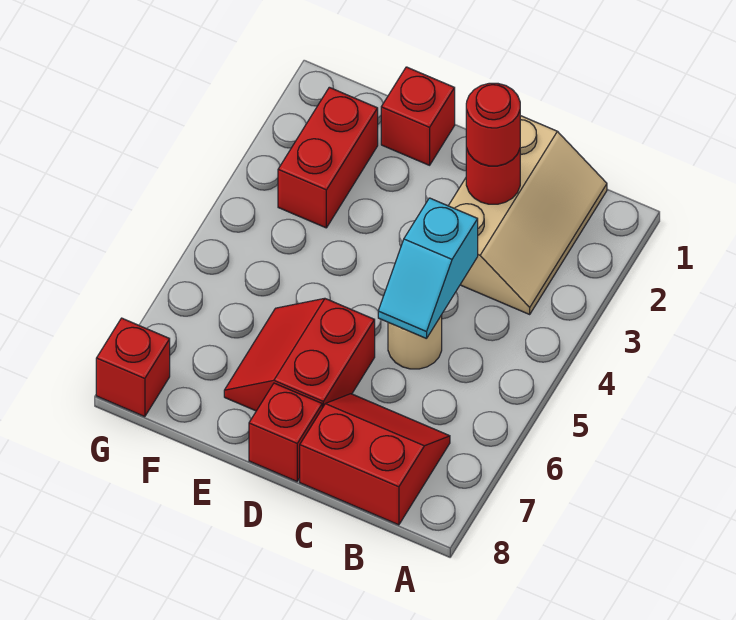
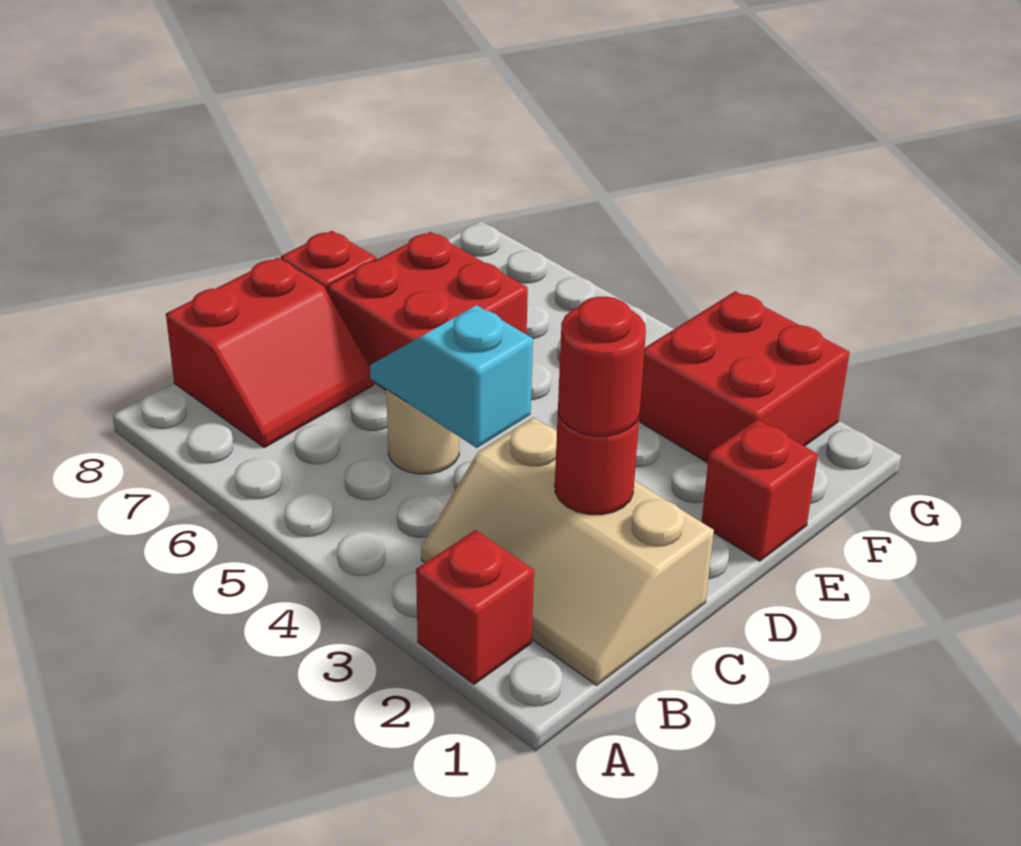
red slope D6:E7 level 1 top D -> red brick D6:E7 level 1
red brick F2:F3 level 1 -> red brick F2:G3 level 1
red brick G8 level 1 -> red brick A2 level 1

